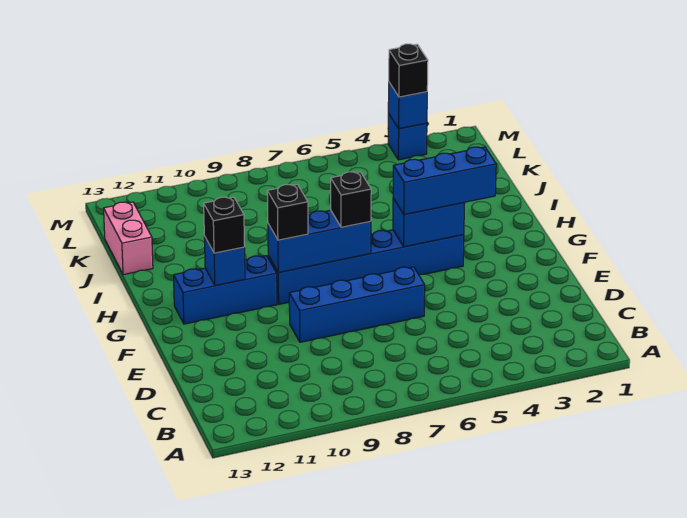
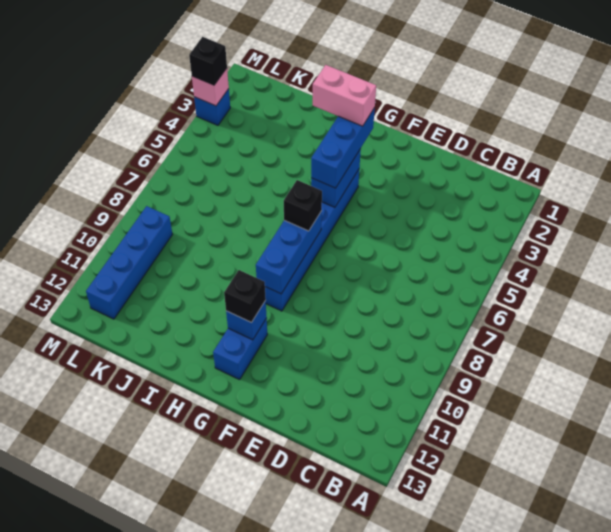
blue brick E6:E9 level 1 -> blue brick L9:L12 level 1
black brick G9 level 3 -> none
blue brick G10:G12 level 1 -> blue brick G11:G12 level 1
pink brick J13:K13 level 1 -> pink brick G3:H3 level 4
blue brick M3 level 2 -> pink brick M3 level 2

